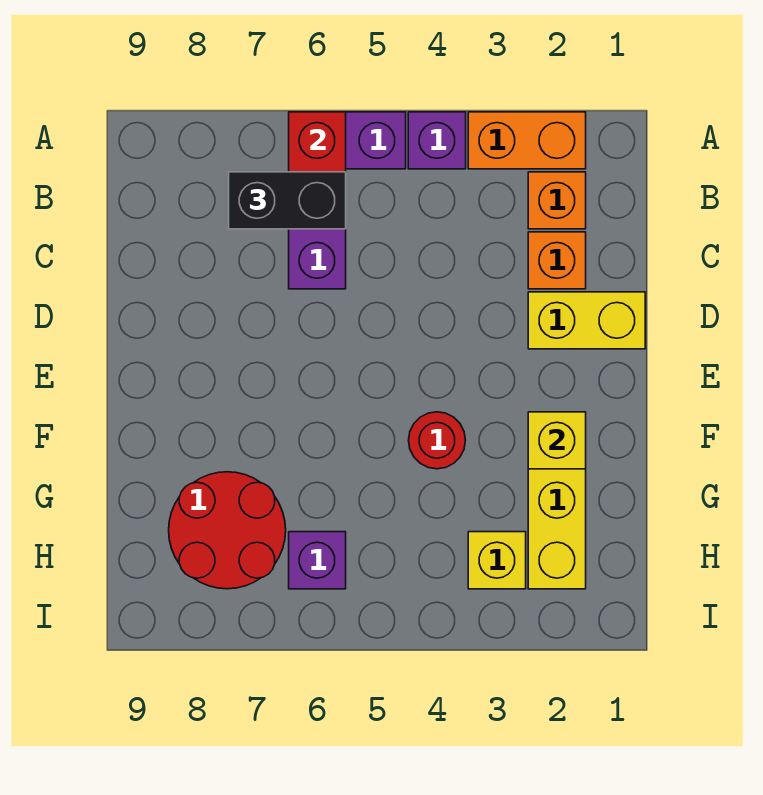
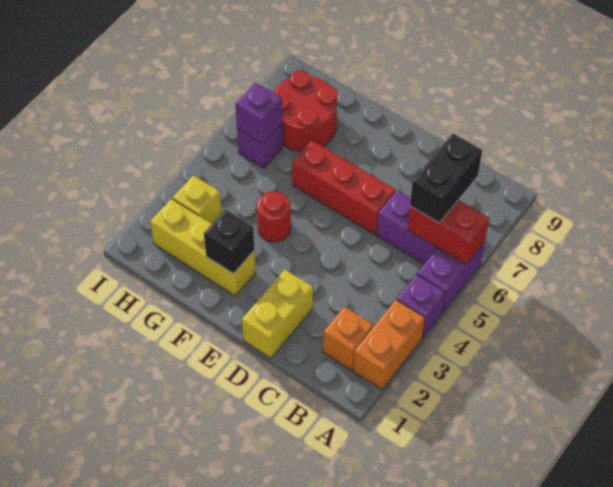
orange brick C2 level 1 -> none
none -> red brick D6:F6 level 1
yellow brick F2 level 2 -> black brick F2 level 2
none -> purple brick H6 level 2

